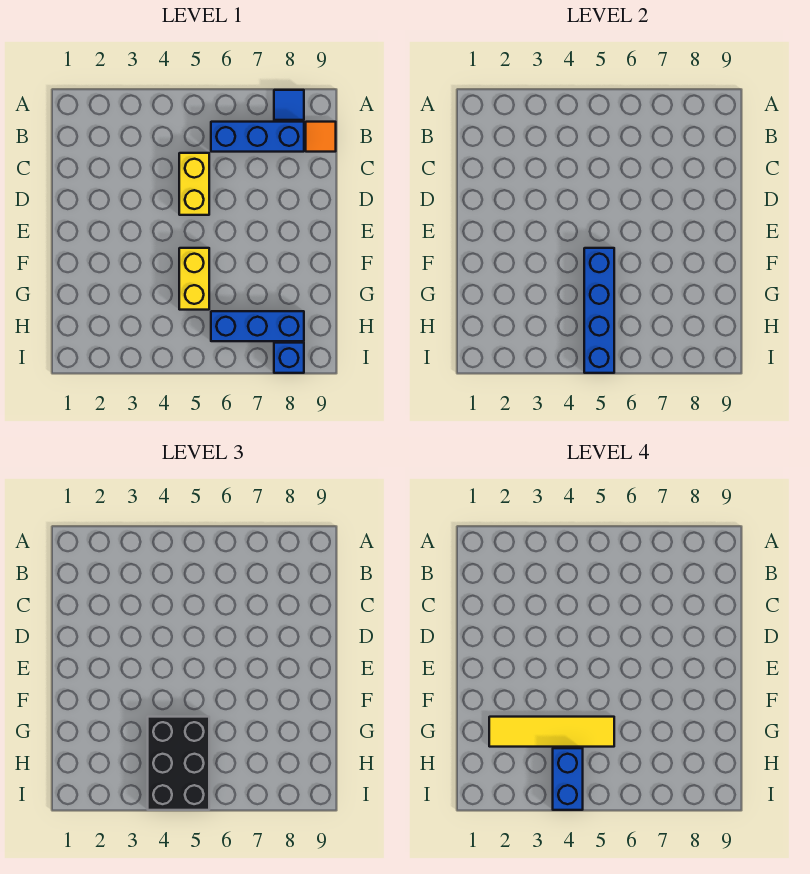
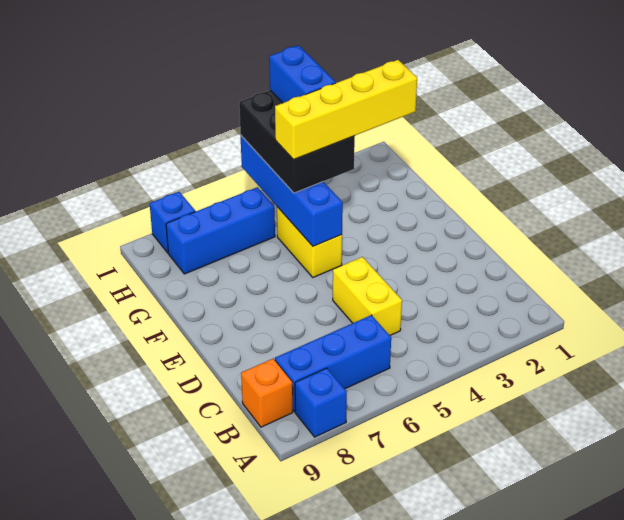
blue tile A8 level 1 -> blue brick A8 level 1
orange tile B9 level 1 -> orange brick B9 level 1
yellow tile G2:G5 level 4 -> yellow brick G2:G5 level 4

